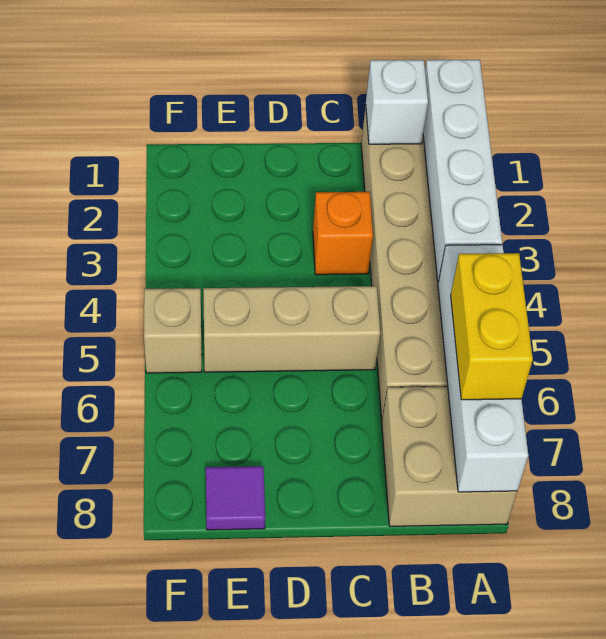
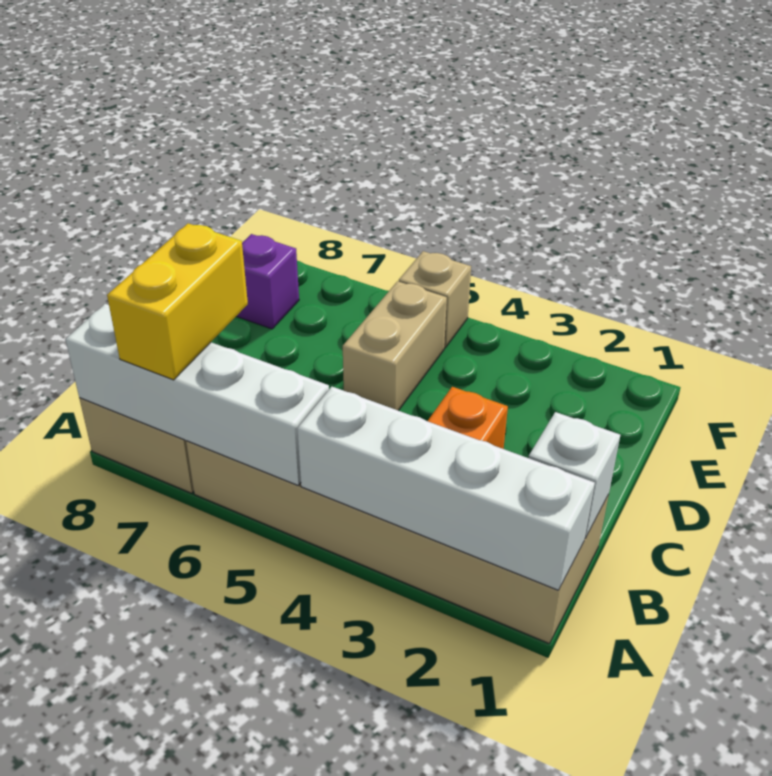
yellow brick A6:A7 level 3 -> yellow brick A7:B7 level 3
tan brick C5:E5 level 1 -> tan brick D5:E5 level 1
purple tile E8 level 1 -> purple brick E8 level 1

